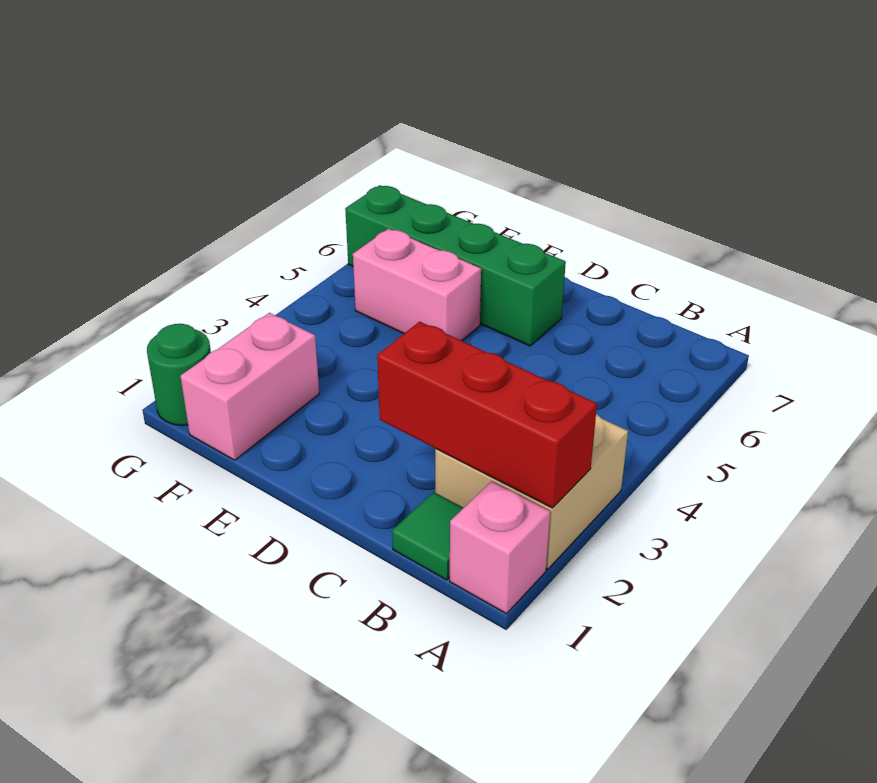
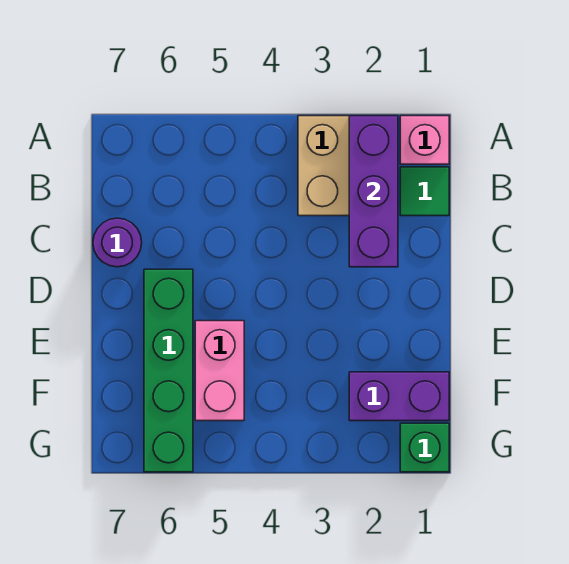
red brick A2:C2 level 2 -> purple brick A2:C2 level 2
none -> purple round brick C7 level 1
pink brick F1:F2 level 1 -> purple brick F1:F2 level 1
green round brick G1 level 1 -> green brick G1 level 1

